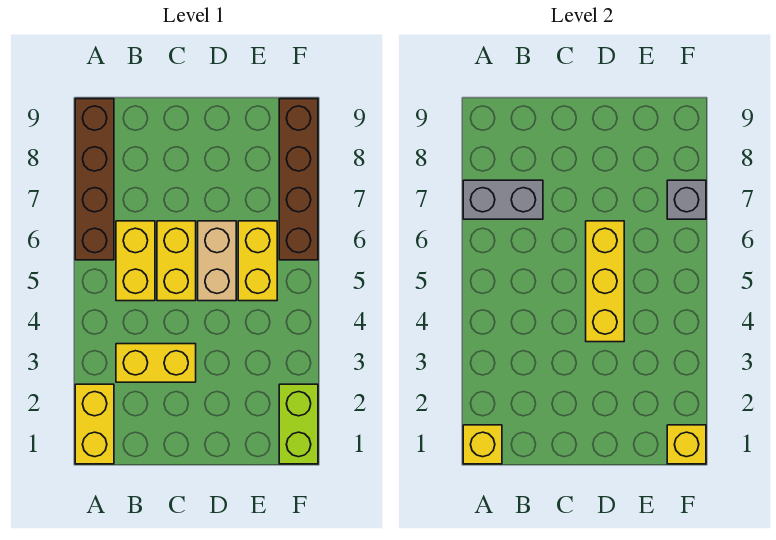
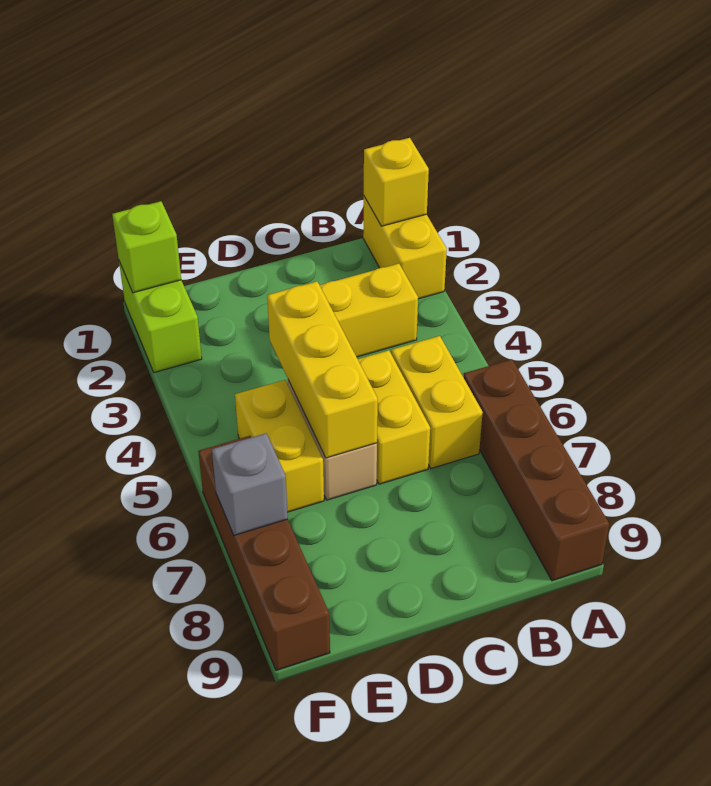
grey brick A7:B7 level 2 -> none
yellow brick F1 level 2 -> lime brick F1 level 2

